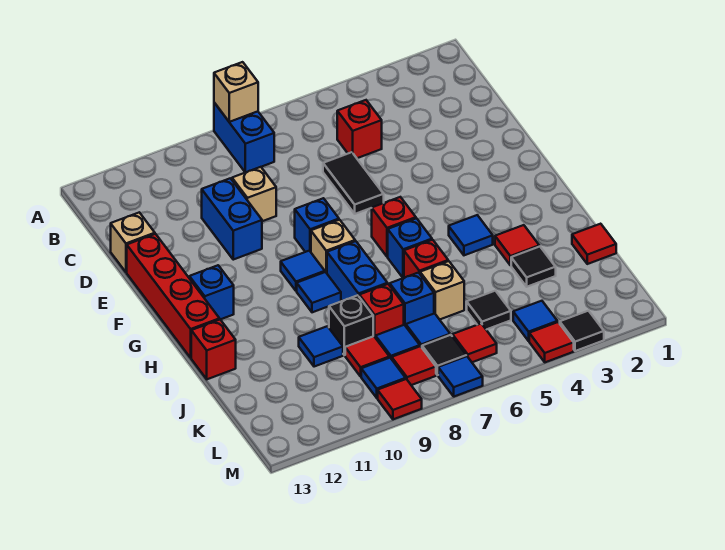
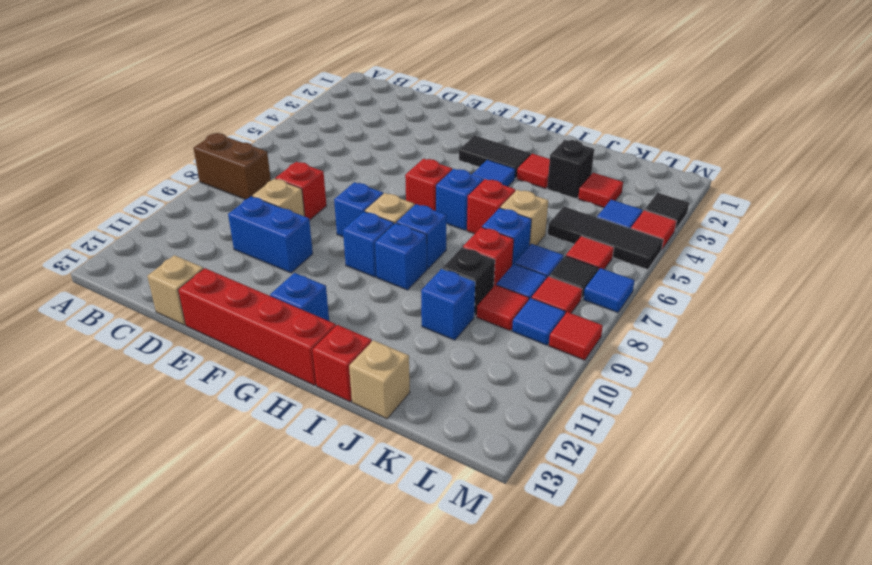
blue brick A8:B8 level 1 -> brown brick A8:B8 level 1
tan brick A8 level 2 -> tan brick J13 level 1
red brick C5 level 1 -> red brick D8 level 1
black tile D6:E6 level 1 -> black tile G3:H3 level 1
blue tile G9 level 1 -> blue brick G9 level 1
blue brick H8:I8 level 1 -> blue brick H8 level 1
blue tile H9 level 1 -> blue brick H9 level 1
red tile J1 level 1 -> red tile K3 level 1
black tile J3 level 1 -> black brick J3 level 1
blue tile J10 level 1 -> blue brick J10 level 1
black tile K5 level 1 -> black tile K5:M5 level 1

